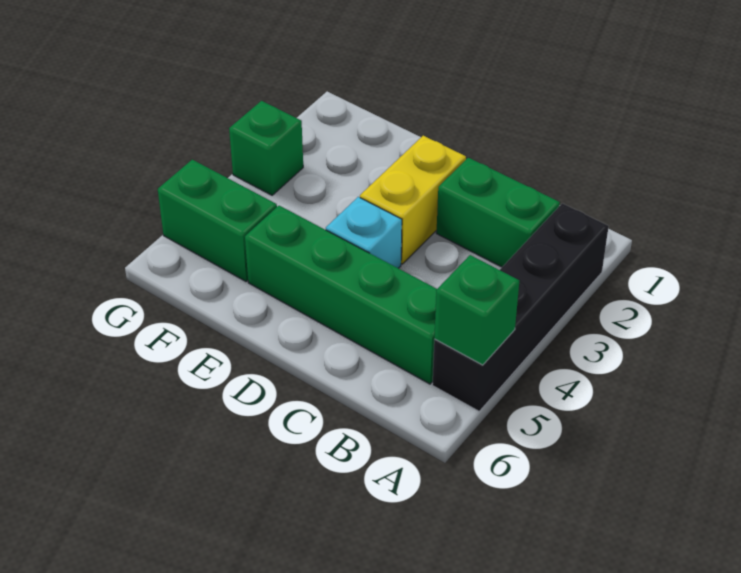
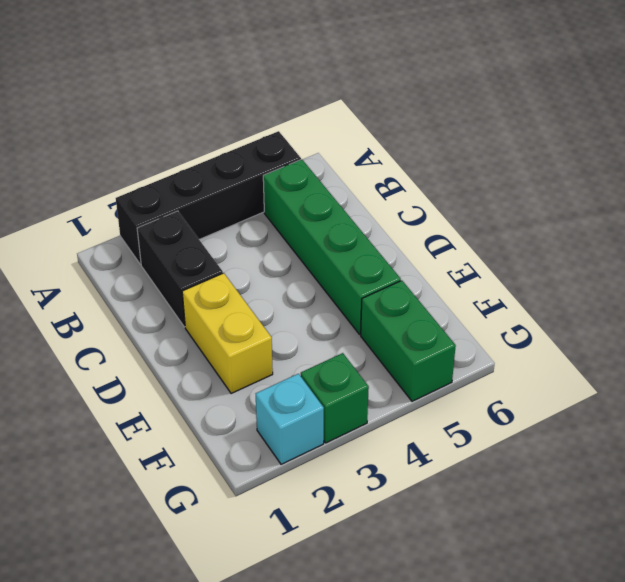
green brick A5 level 2 -> none
green brick B2:C2 level 1 -> black brick B2:C2 level 1
yellow brick D2:D3 level 1 -> yellow brick D2:E2 level 1
cyan brick D4 level 1 -> cyan brick G2 level 1

